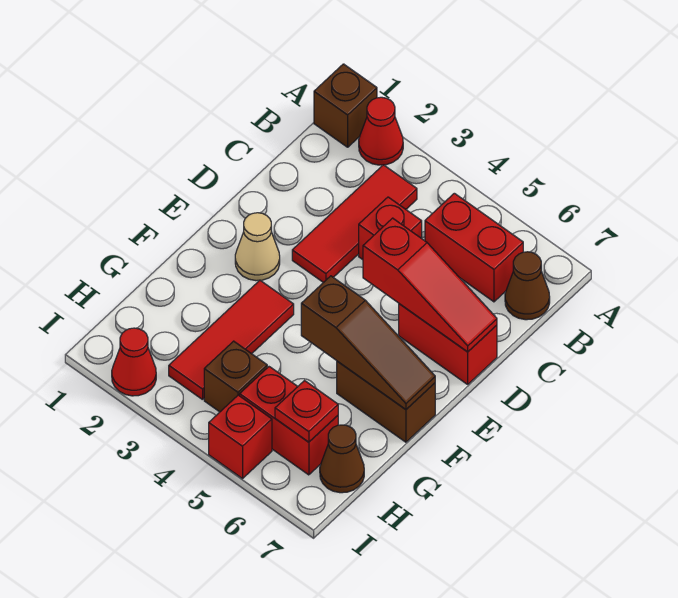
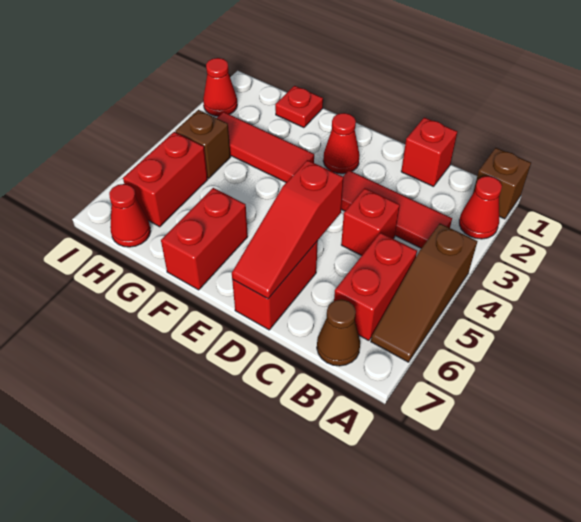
tan cone E2 level 1 -> red cone E2 level 1
brown slope F5:F7 level 2 top 5 -> brown slope A4:A6 level 1 top 4
brown brick F6:F7 level 1 -> red brick F6:F7 level 1
red plate H6 level 2 -> red plate G1 level 1
brown cone H7 level 1 -> red cone H7 level 1
red brick I5 level 1 -> red brick C1 level 1

